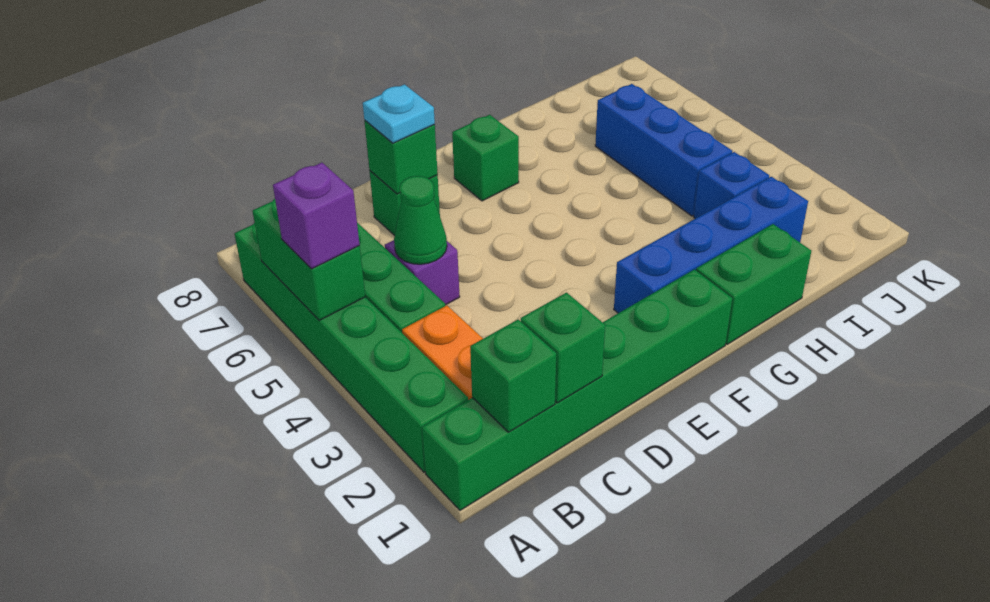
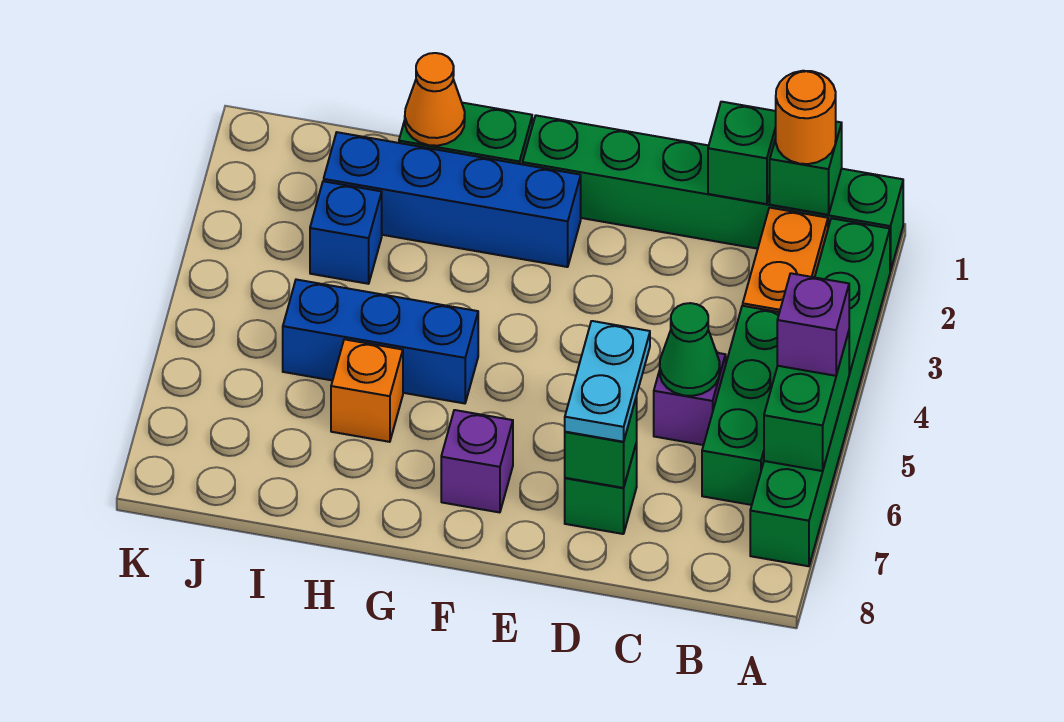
none -> orange round brick B1 level 3
cyan plate D7 level 3 -> cyan plate D6:D7 level 3
green brick F7 level 1 -> purple brick F7 level 1
none -> orange cone H1 level 2
none -> orange brick H6 level 1
blue brick I4:I6 level 1 -> blue brick G5:I5 level 1

